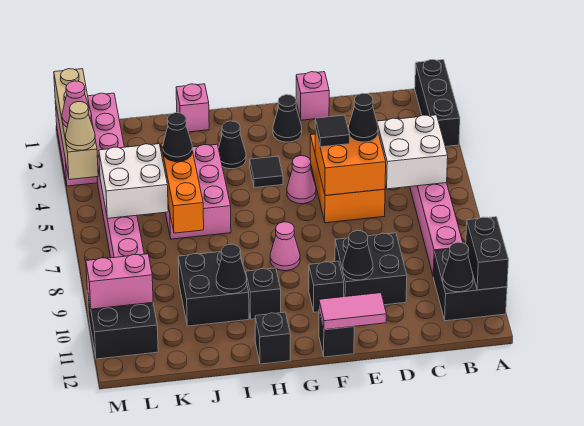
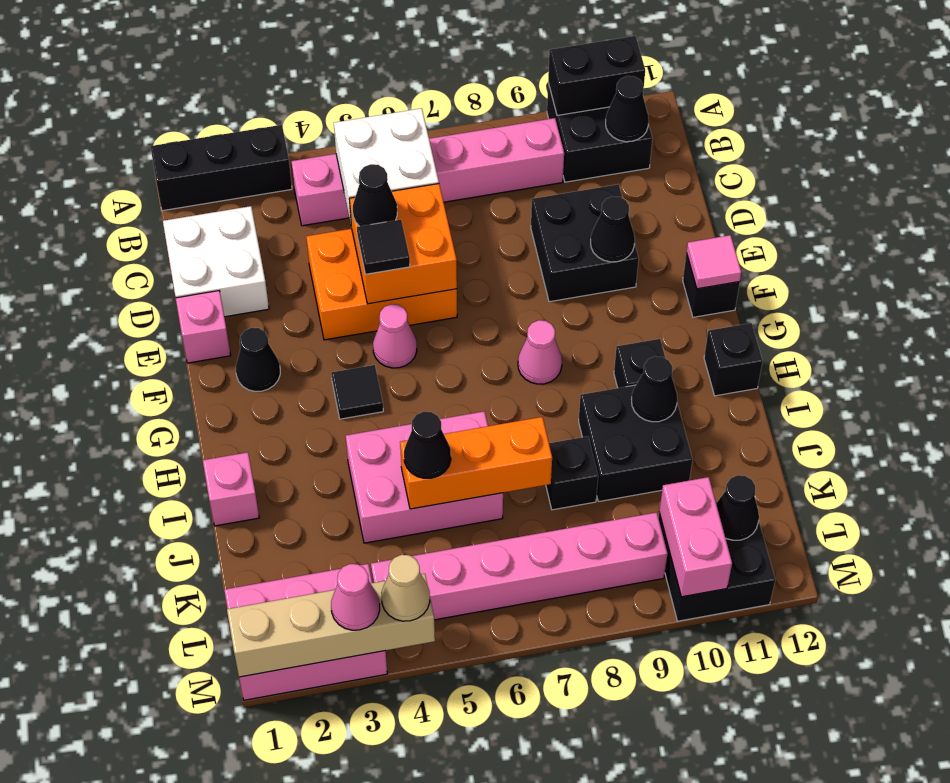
pink tile E12:F12 level 2 -> pink tile F12 level 2
black brick F10 level 1 -> black brick J8 level 1
black cone H3 level 1 -> black cone L11 level 2
white brick K5:L6 level 2 -> white brick C1:D2 level 1

